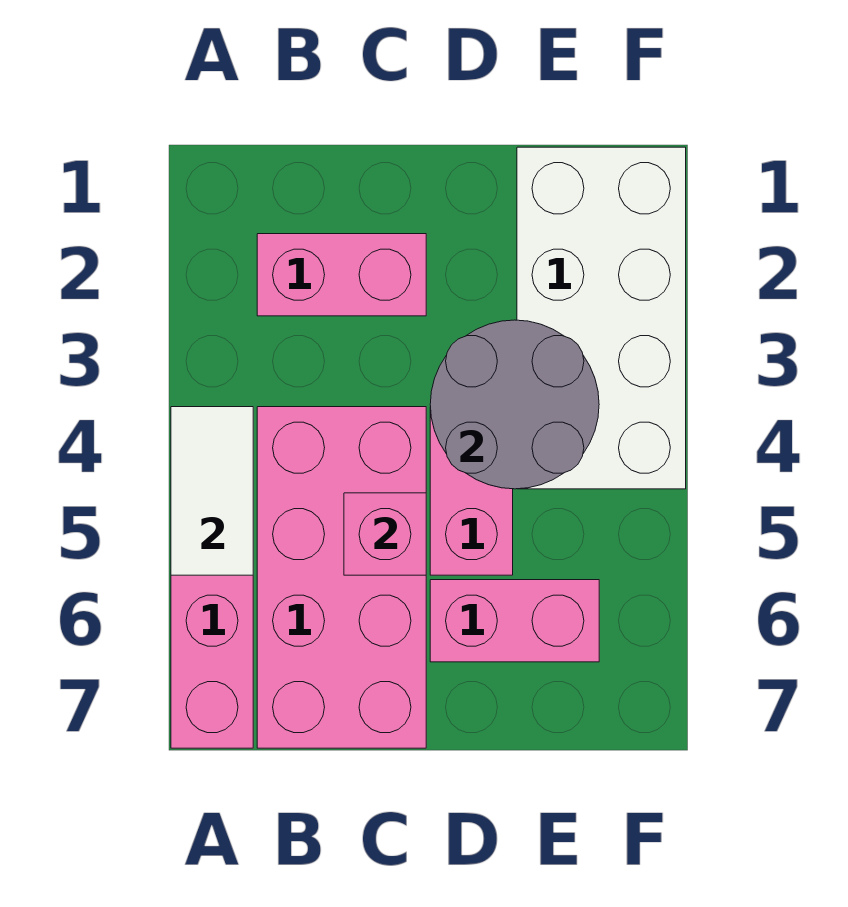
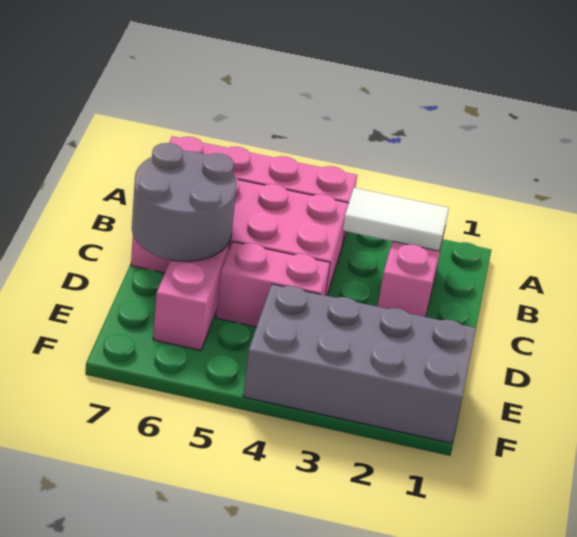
white tile A4:A5 level 2 -> white tile B2:B3 level 2
pink brick C5 level 2 -> none
grey round brick D3:E4 level 2 -> grey round brick C6:D7 level 2
white brick E1:F4 level 1 -> grey brick E1:F4 level 1

